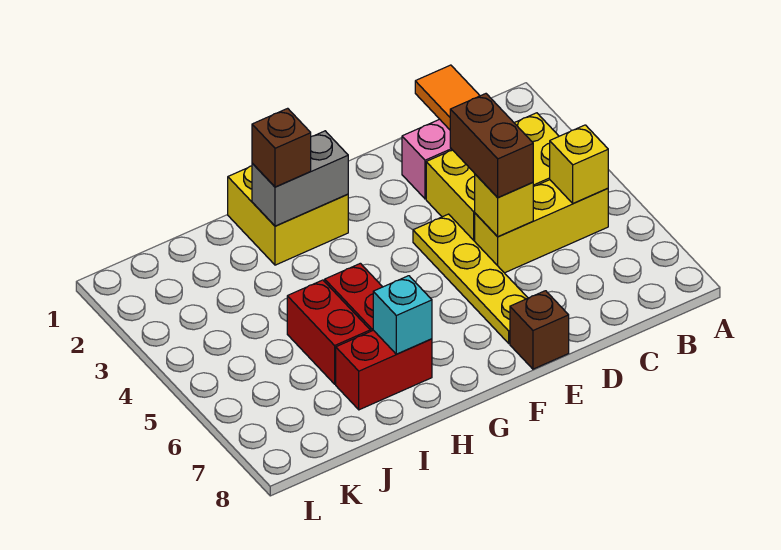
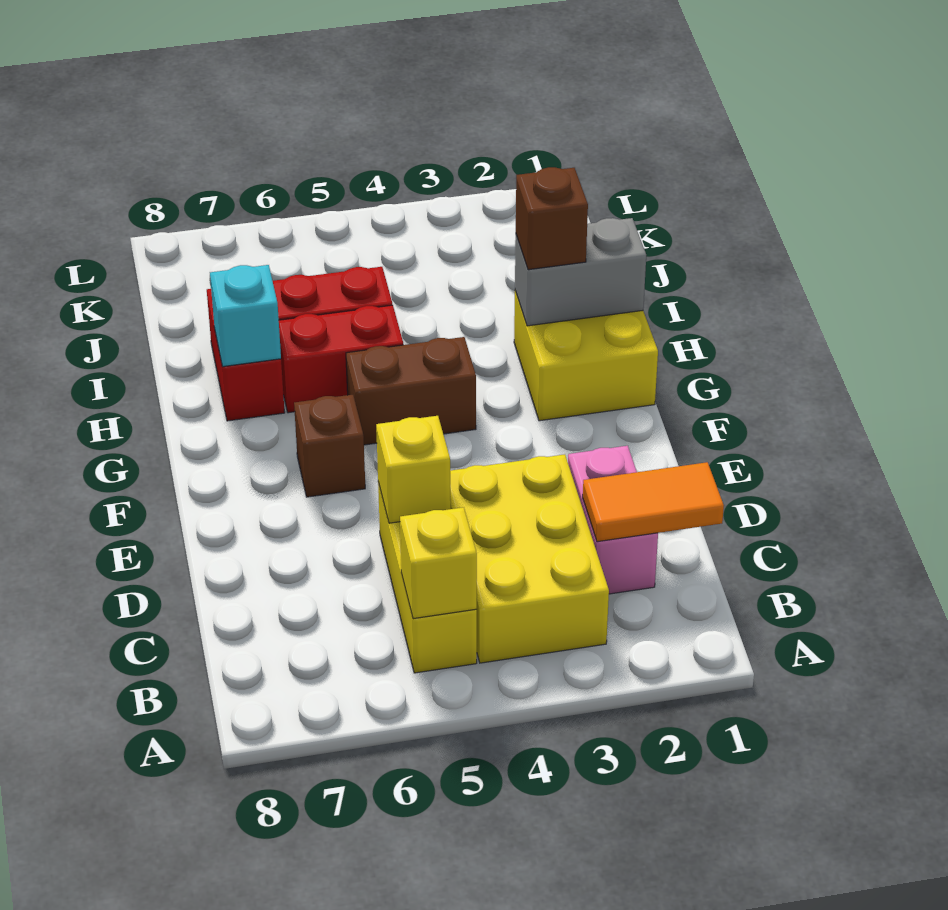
brown brick D4:D5 level 3 -> brown brick G4:G5 level 1
yellow plate E4:E7 level 1 -> none
brown brick E8 level 1 -> brown brick F6 level 1
grey brick G2:H2 level 2 -> grey brick H1:H2 level 2

